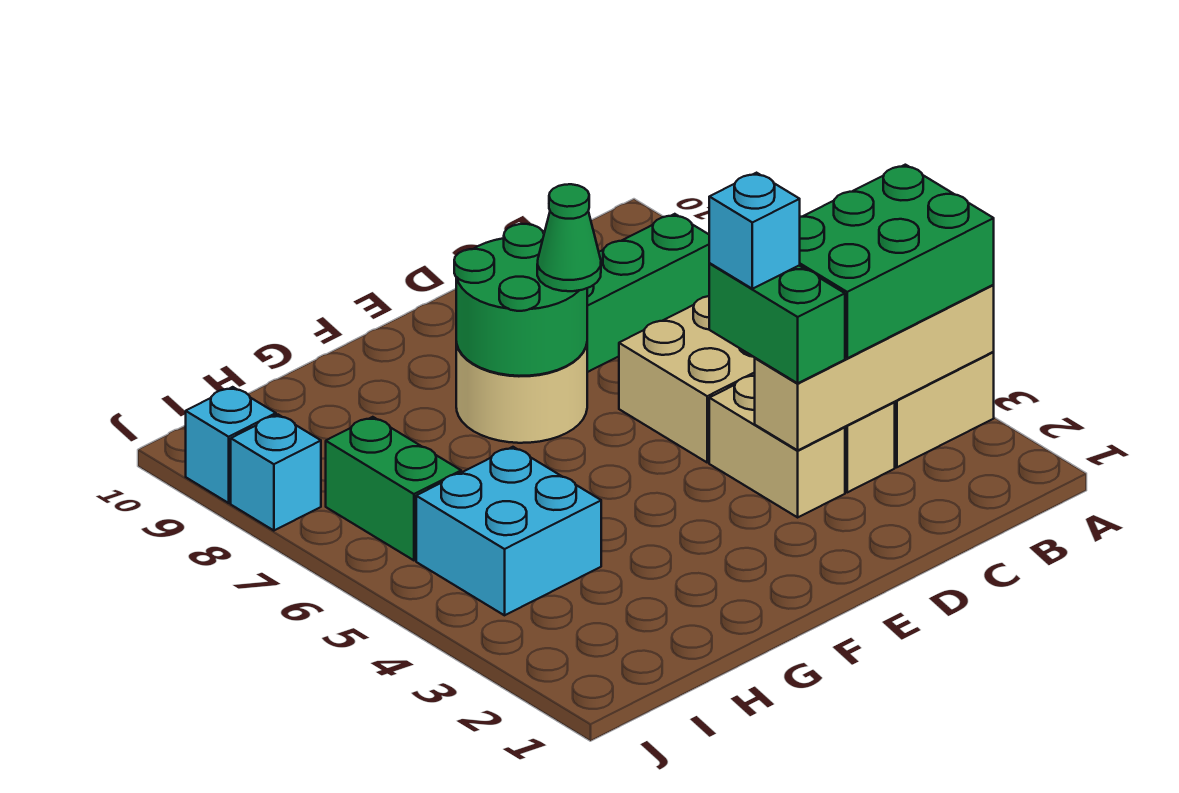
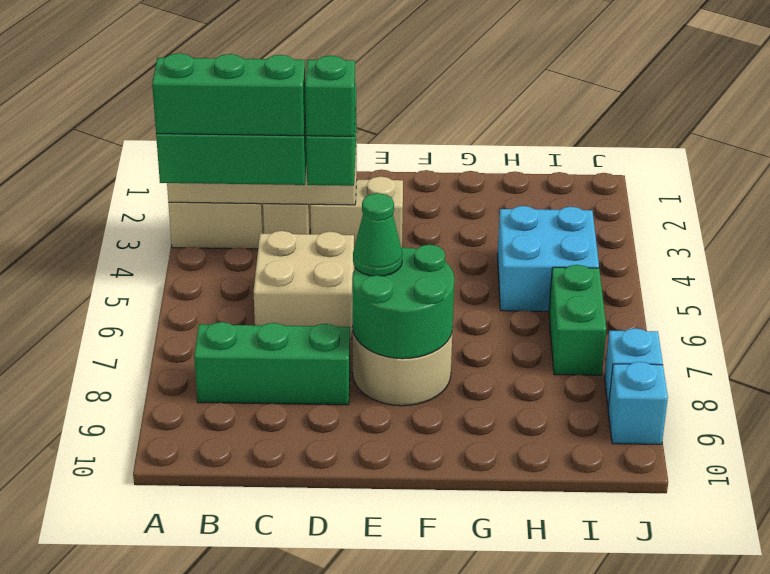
none -> green brick A4:C4 level 4
tan brick D3:D4 level 1 -> tan brick D3:E3 level 1
cyan brick D4 level 4 -> green brick D4 level 4

